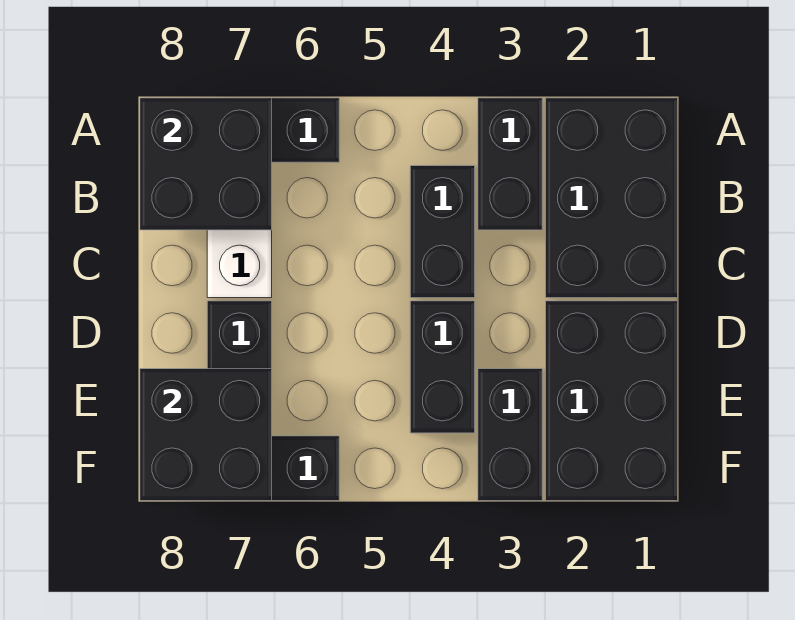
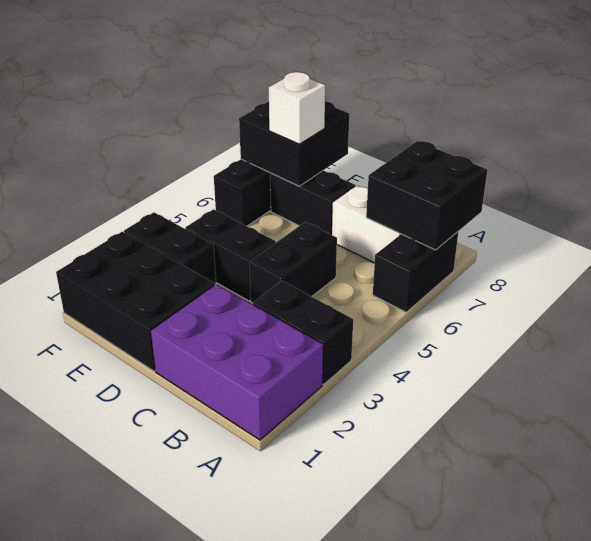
black brick A1:C2 level 1 -> purple brick A1:C2 level 1
black brick B4:C4 level 1 -> black brick C4:C5 level 1
none -> white brick E7 level 3

